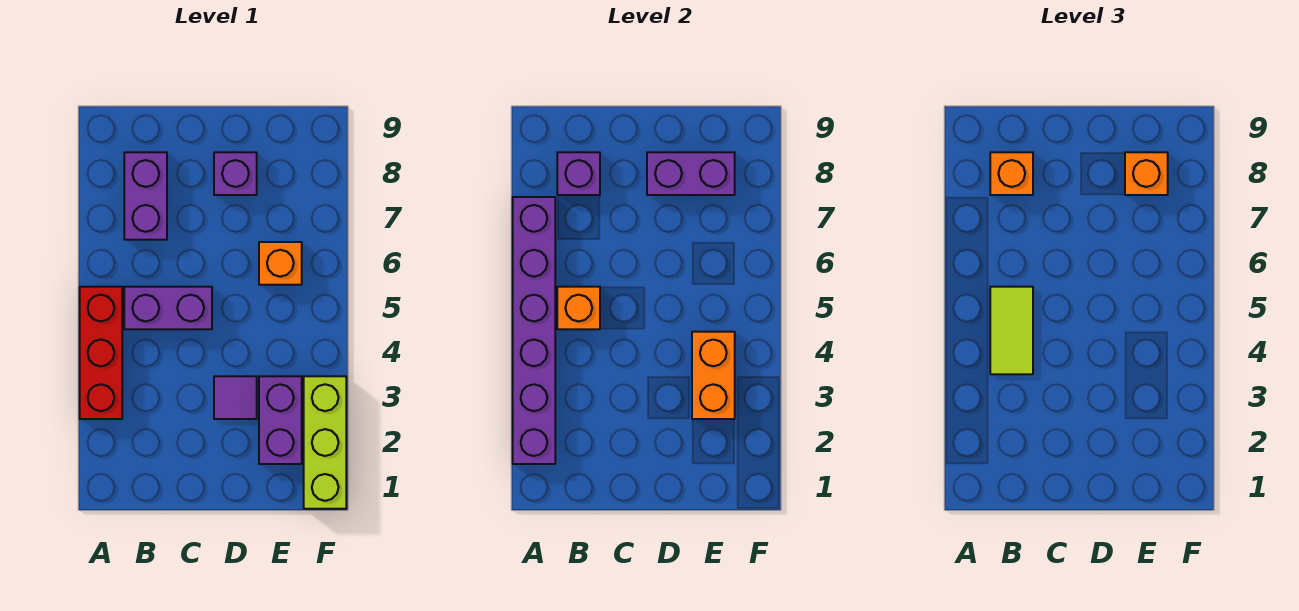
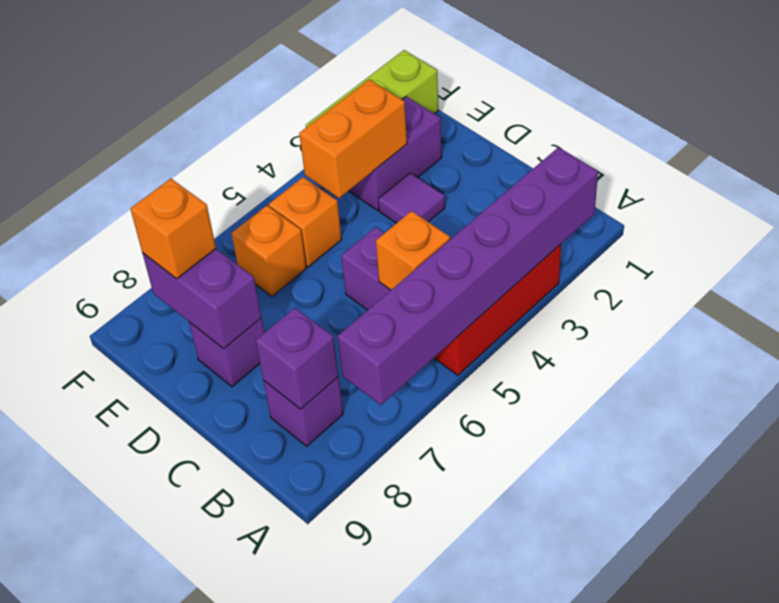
lime tile B4:B5 level 3 -> none
purple brick B7:B8 level 1 -> purple brick B8 level 1
orange brick B8 level 3 -> orange brick E5 level 1

